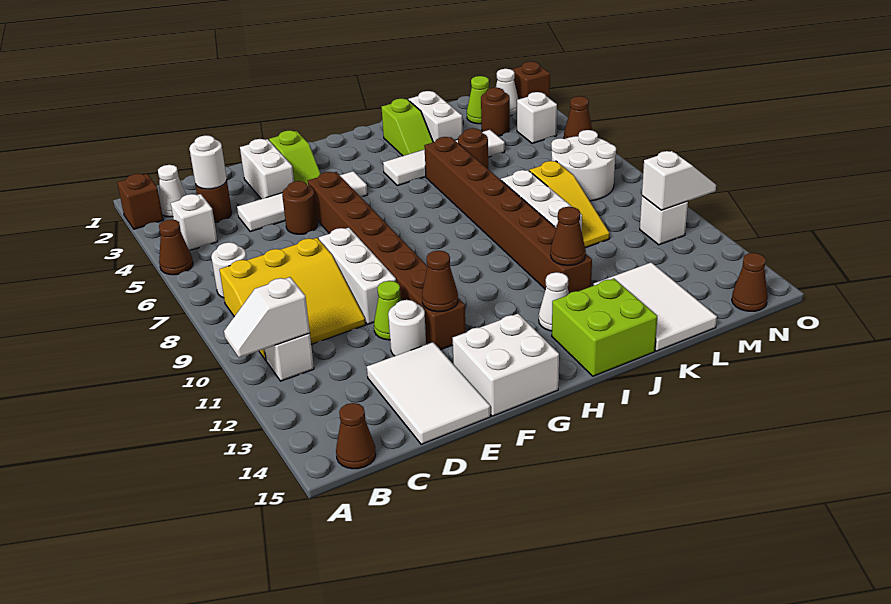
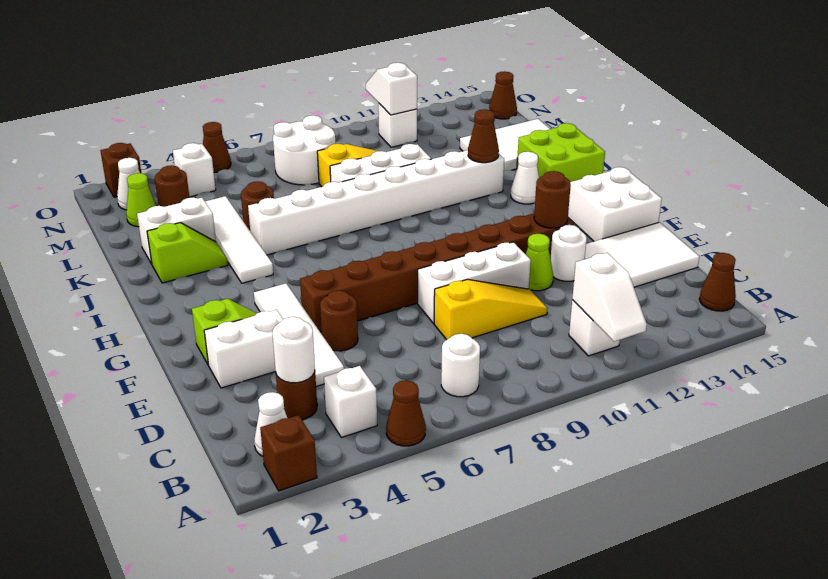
yellow slope B8:D10 level 1 top 8 -> yellow slope D8:D10 level 1 top 8
brown cone F12 level 2 -> brown round brick F12 level 2
brown brick J5:J12 level 1 -> white brick J5:J12 level 1

